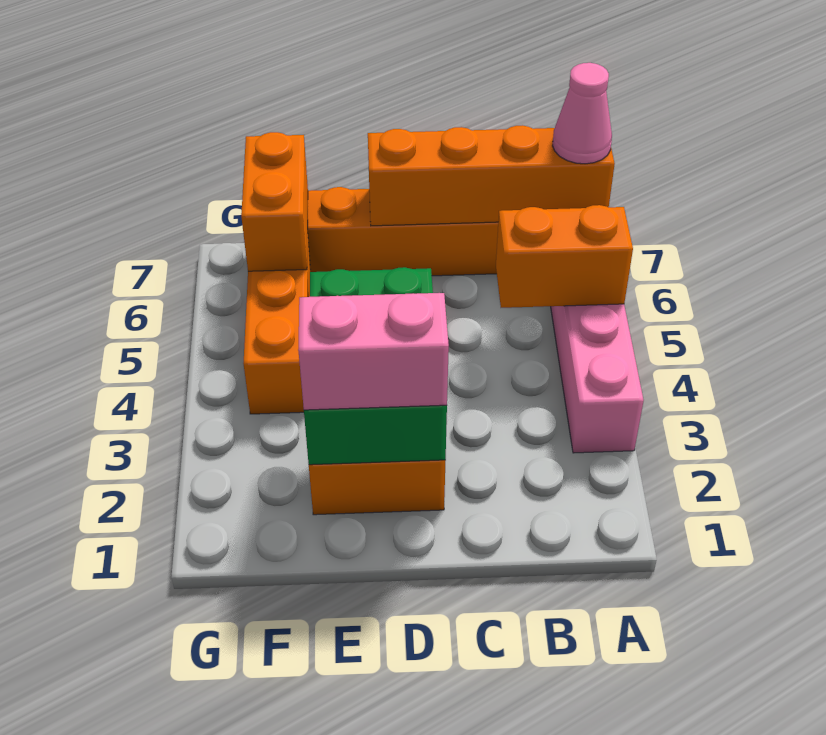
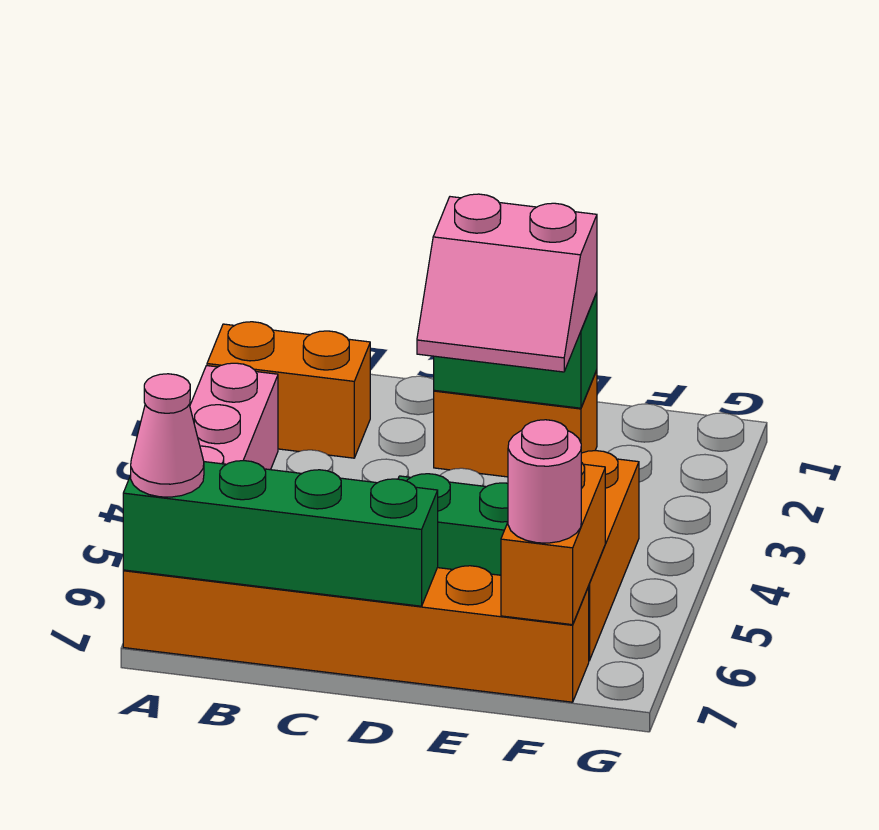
orange brick A5:B5 level 2 -> orange brick A2:B2 level 1
orange brick A7:D7 level 2 -> green brick A7:D7 level 2
none -> pink round brick F7 level 3

